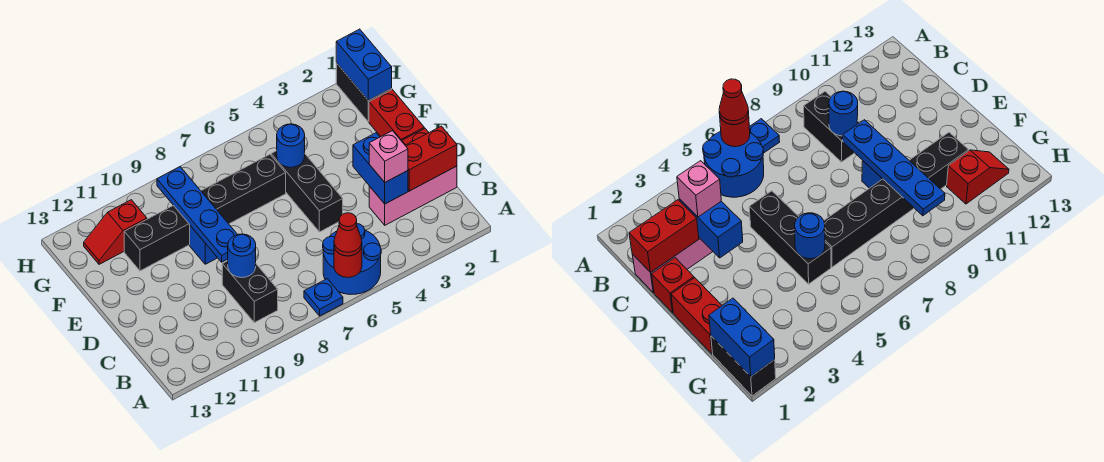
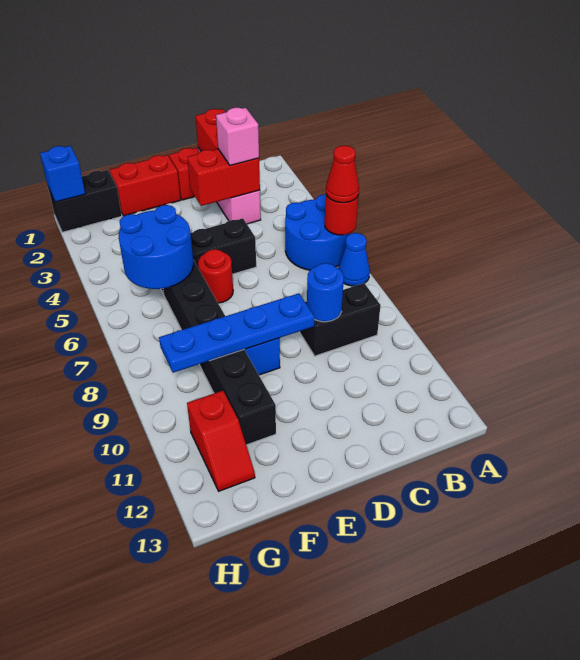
blue plate A7 level 1 -> blue cone A7 level 1
blue brick C3:D3 level 2 -> red brick C3:D3 level 2
none -> red round brick E6 level 1
blue round brick F5 level 2 -> blue round brick F5:G6 level 2
blue brick G1:H1 level 2 -> blue brick H1 level 2

